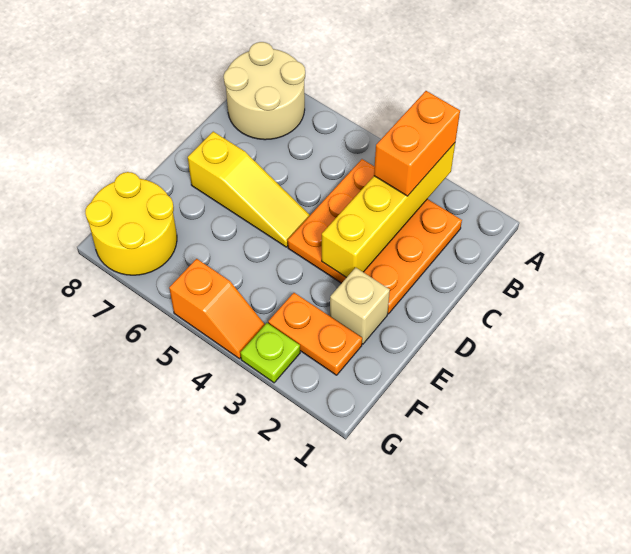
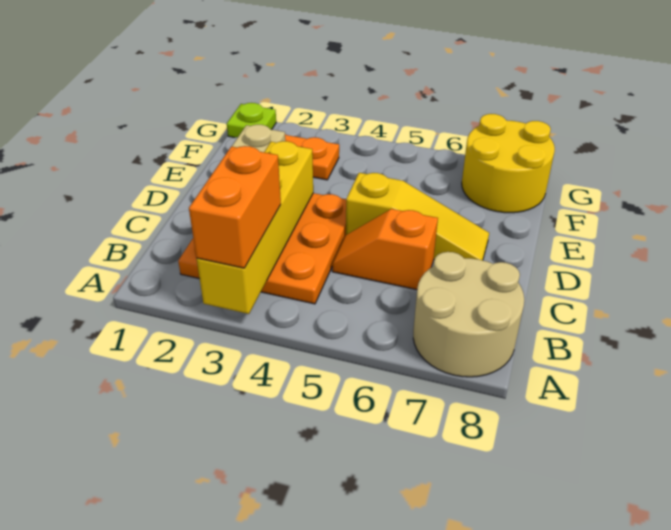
yellow slope D5:D7 level 1 top 7 -> yellow slope D5:D7 level 1 top 5
lime plate G3 level 1 -> lime plate G1 level 1
orange slope G4:G5 level 1 top 5 -> orange slope C5:C6 level 1 top 6

